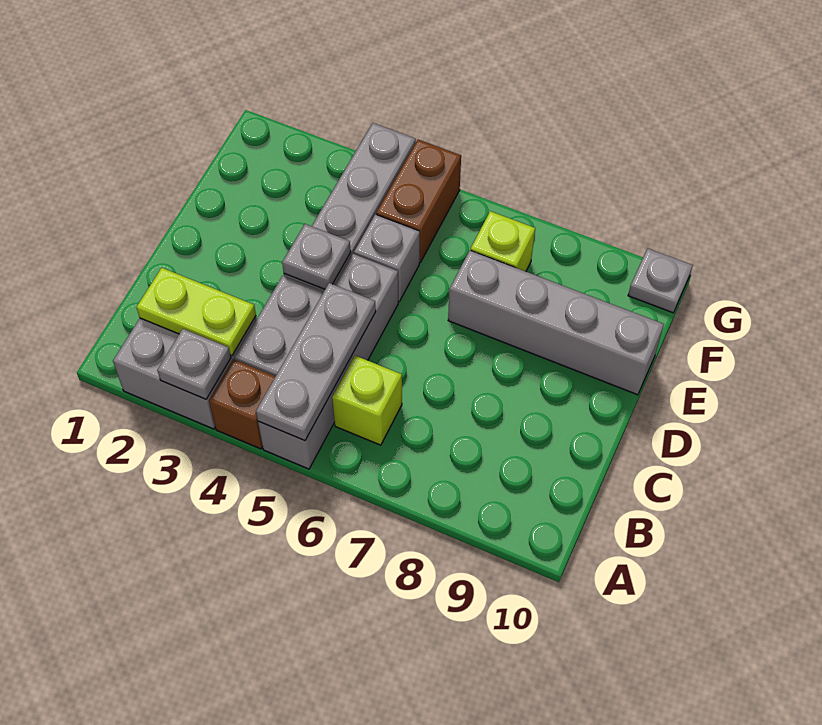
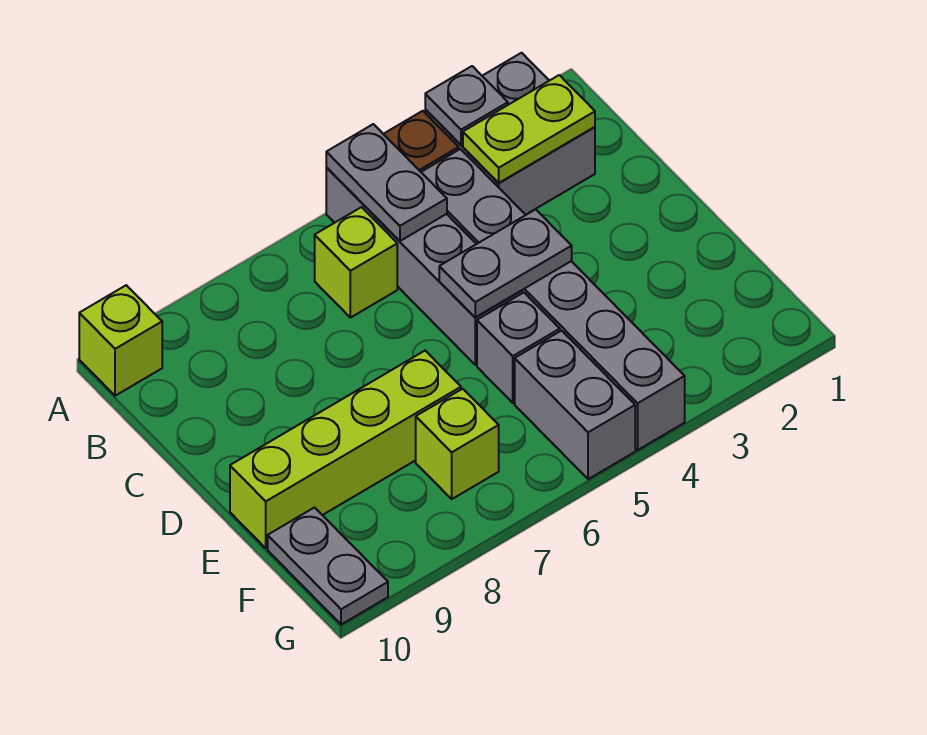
grey plate A5:C5 level 2 -> grey plate A5:B5 level 2
none -> lime brick A10 level 1
grey plate D4 level 2 -> grey plate D4:D5 level 2
grey brick E7:E10 level 1 -> lime brick E7:E10 level 1
brown brick F5:G5 level 1 -> grey brick F5:G5 level 1
grey plate G10 level 1 -> grey plate F10:G10 level 1

